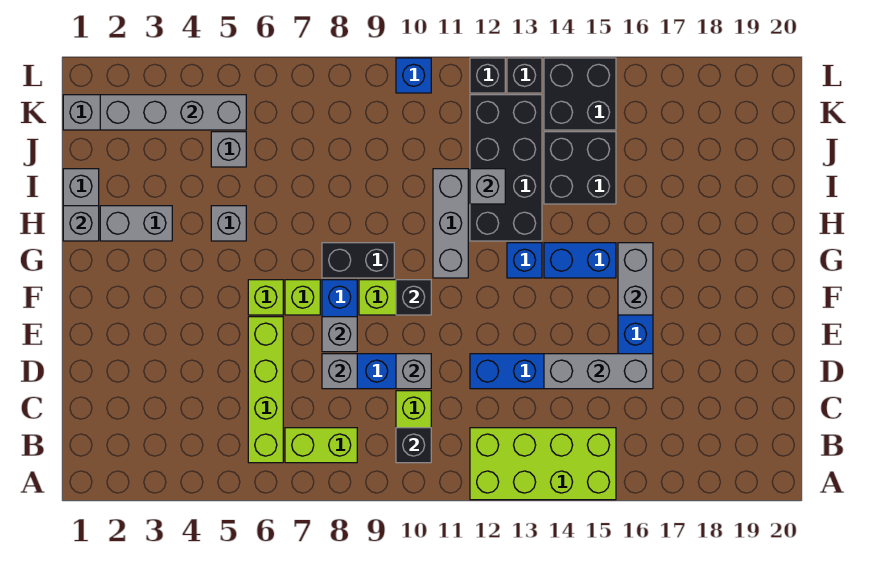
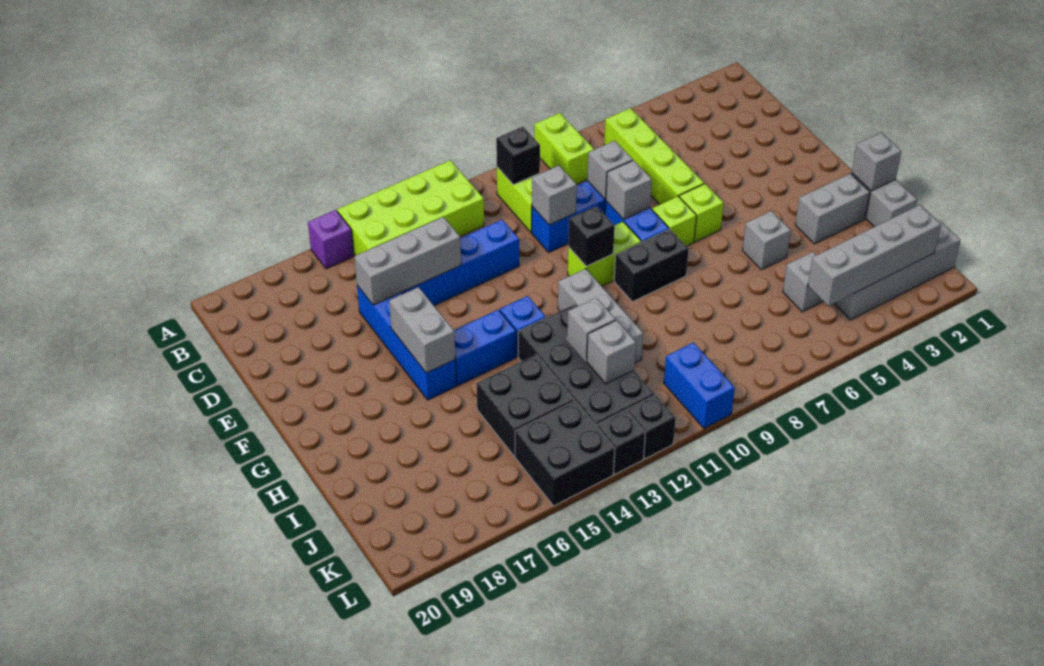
none -> purple brick A16 level 1
lime brick B7:B8 level 1 -> lime brick A8:B8 level 1
none -> grey brick J12 level 2
blue brick L10 level 1 -> blue brick K10:L10 level 1

